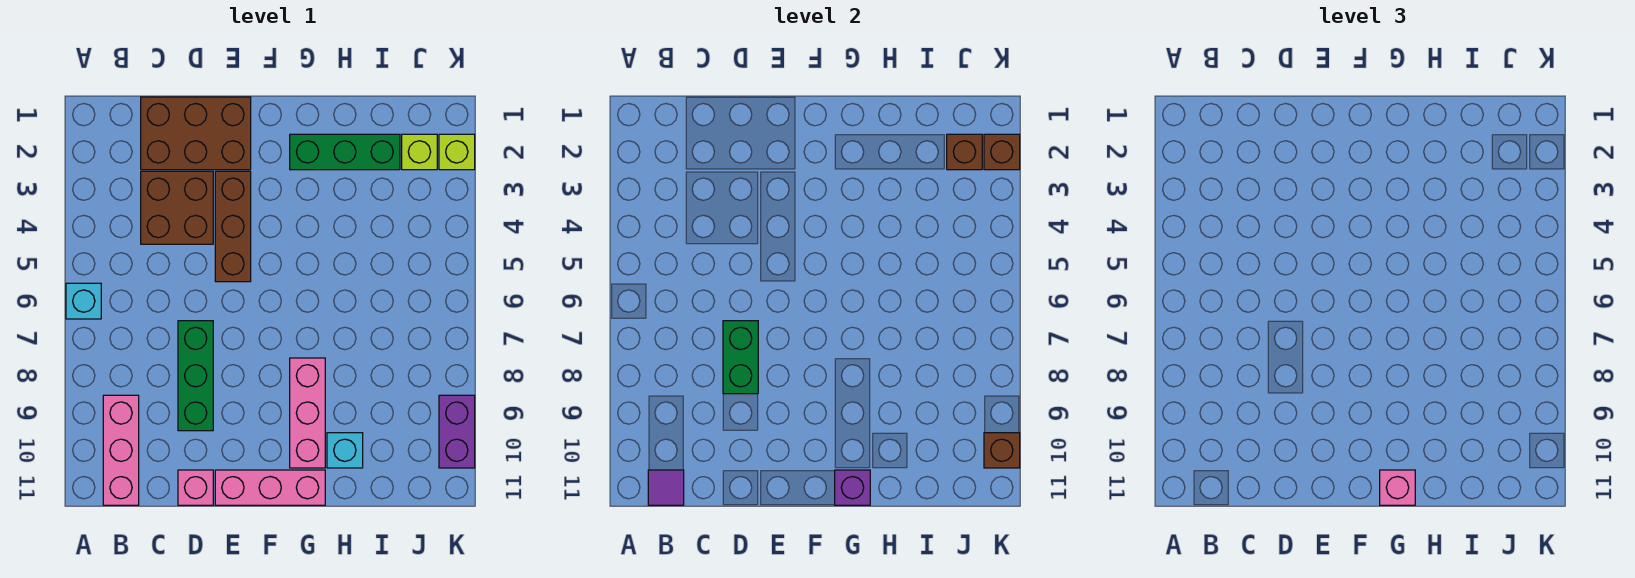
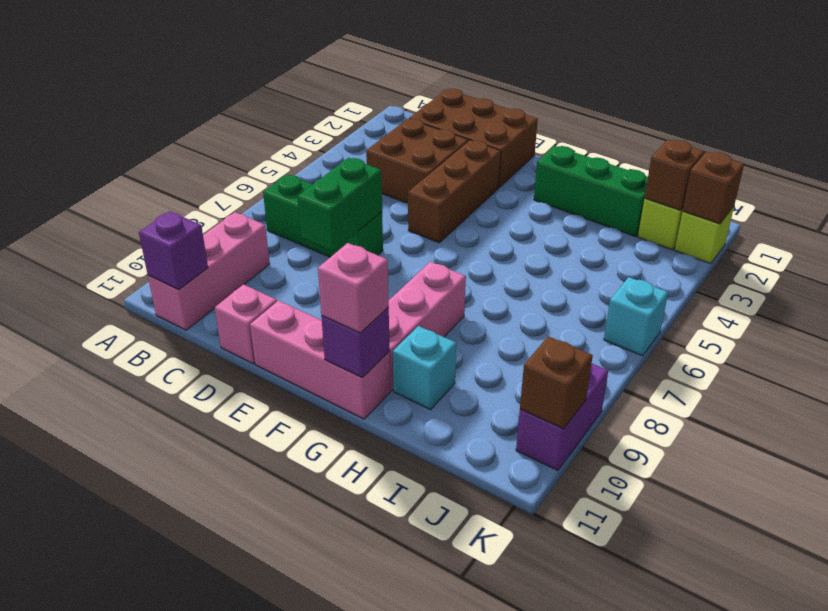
cyan brick A6 level 1 -> cyan brick K6 level 1
purple tile B11 level 2 -> purple brick B11 level 2
green brick D7:D9 level 1 -> green brick B7:D7 level 1

